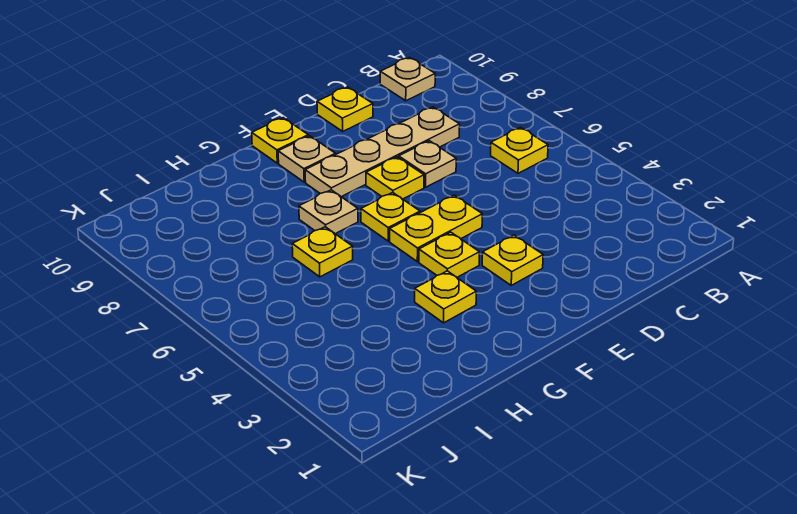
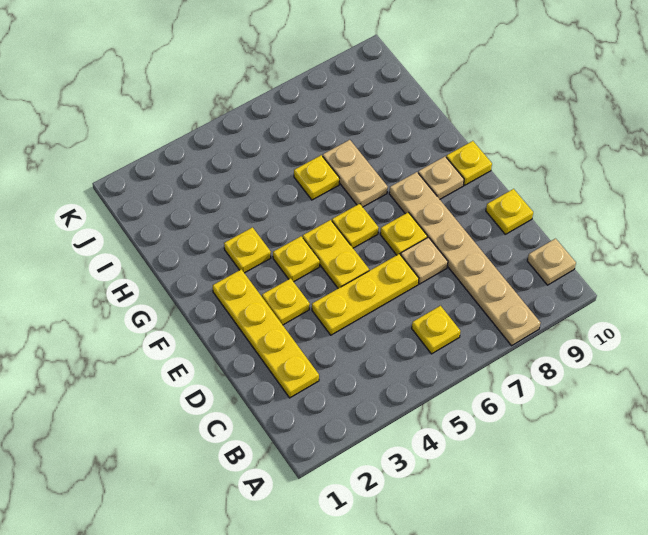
none -> yellow plate C2:F2 level 1
tan plate C8:F8 level 1 -> tan plate A8:F8 level 1
none -> yellow plate D4:D6 level 1
tan plate G7 level 1 -> tan plate G7:H7 level 1

